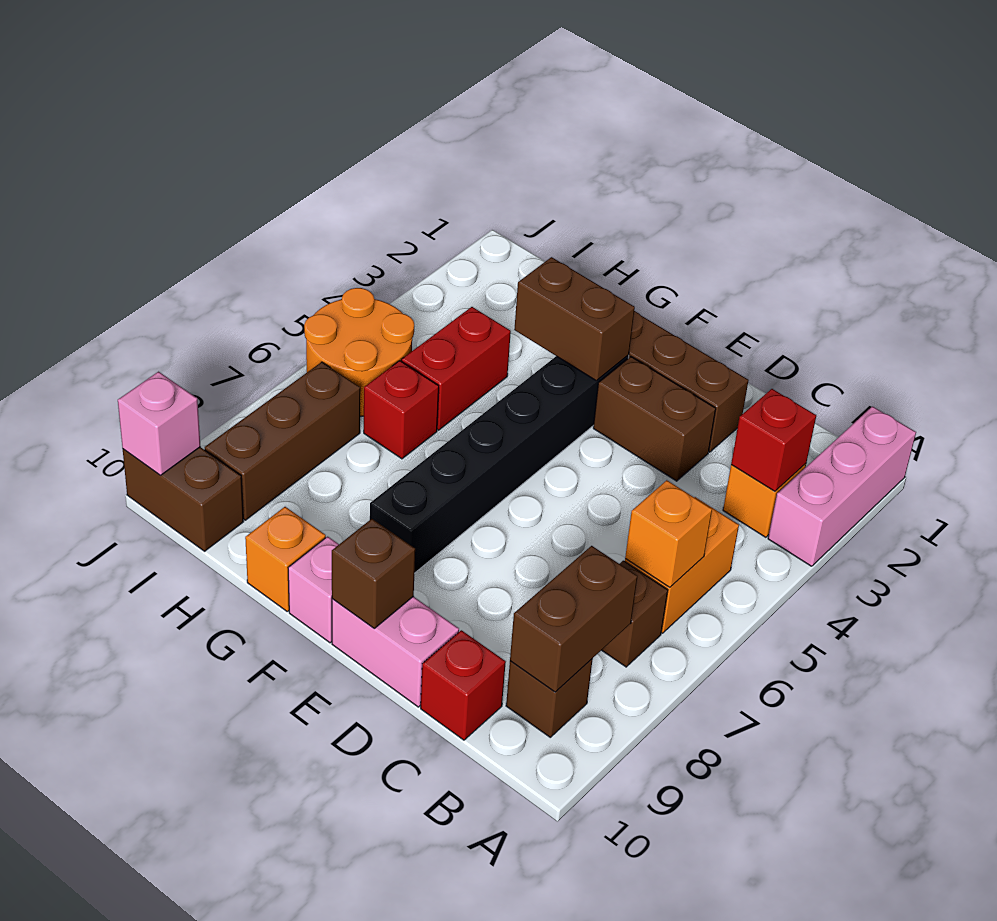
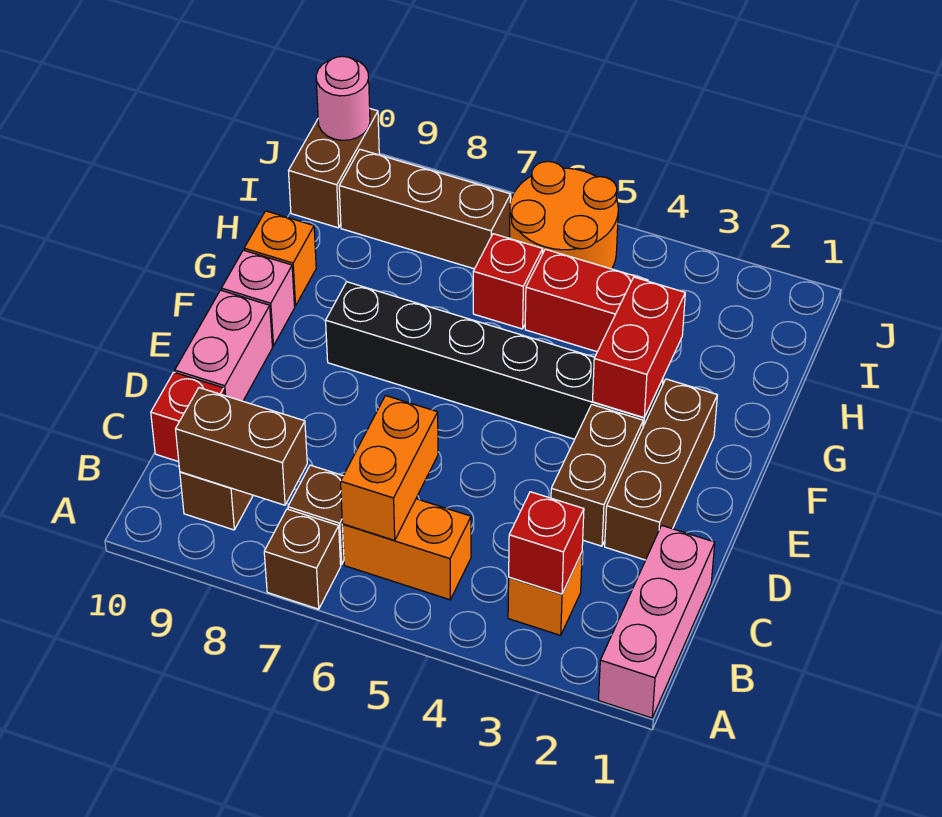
pink brick A1:A3 level 1 -> pink brick A1:C1 level 1
orange brick B6 level 2 -> orange brick B6:C6 level 2
brown brick E10 level 2 -> brown brick A7 level 1
brown brick F3:G3 level 2 -> red brick F3:G3 level 2
pink brick J10 level 2 -> pink round brick J10 level 2

